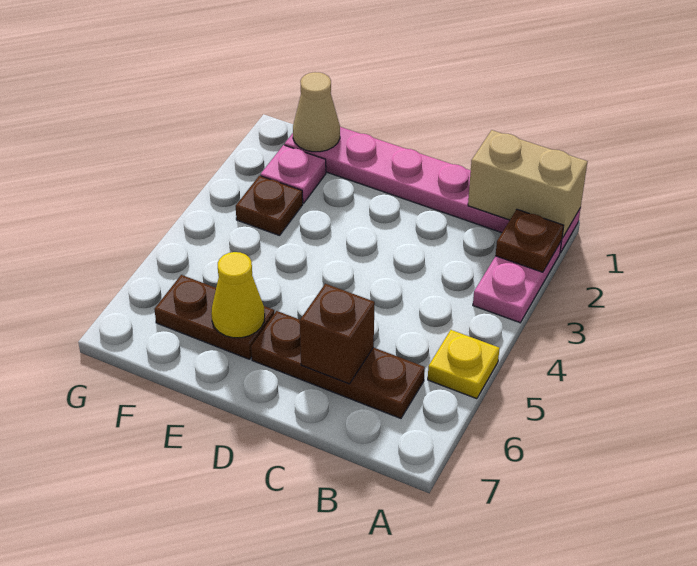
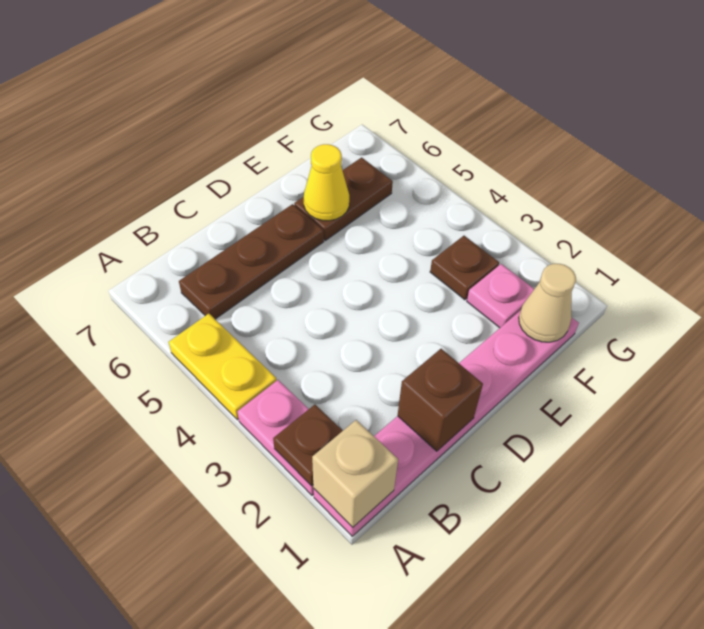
tan brick A1:B1 level 2 -> tan brick A1 level 2
yellow plate A5 level 1 -> yellow plate A4:A5 level 1
brown brick C6 level 2 -> brown brick C1 level 2

